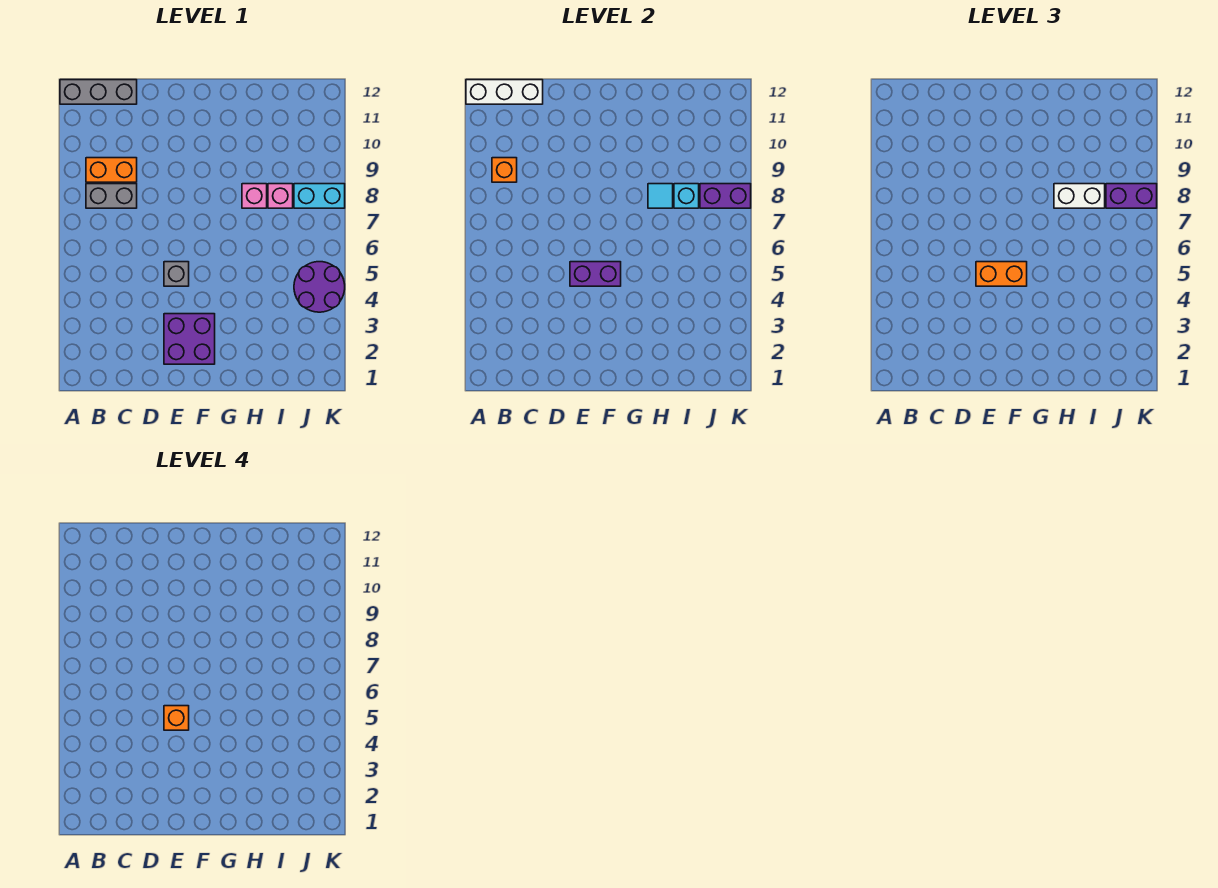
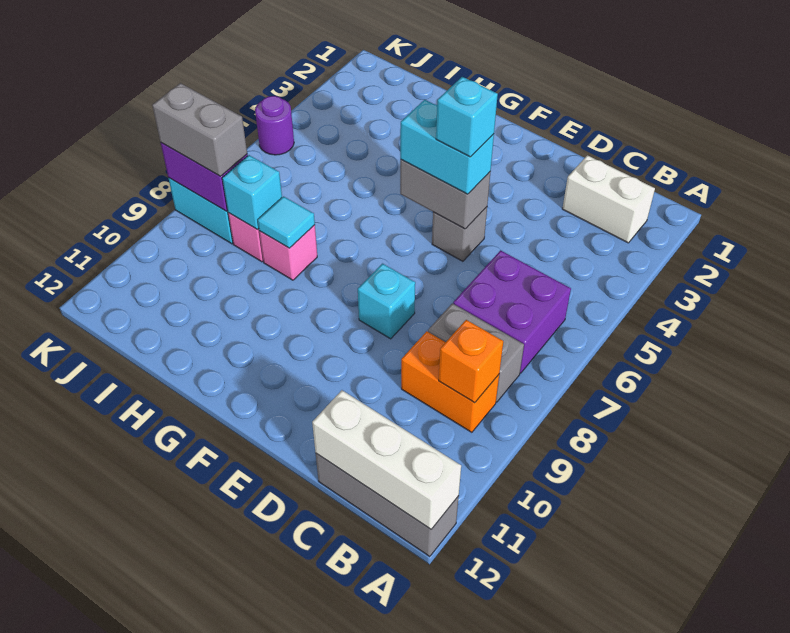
purple brick E2:F3 level 1 -> purple brick B6:C7 level 1
purple brick E5:F5 level 2 -> grey brick E5:F5 level 2
orange brick E5:F5 level 3 -> cyan brick E5:F5 level 3
orange brick E5 level 4 -> cyan brick E5 level 4
none -> cyan brick E8 level 1
white brick H8:I8 level 3 -> white brick B2:C2 level 1
purple round brick J4:K5 level 1 -> purple round brick K5 level 1
purple brick J8:K8 level 3 -> grey brick J8:K8 level 3

